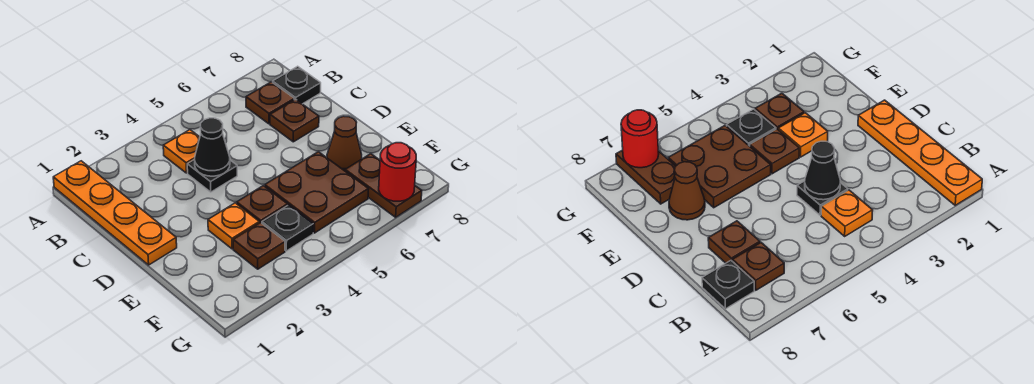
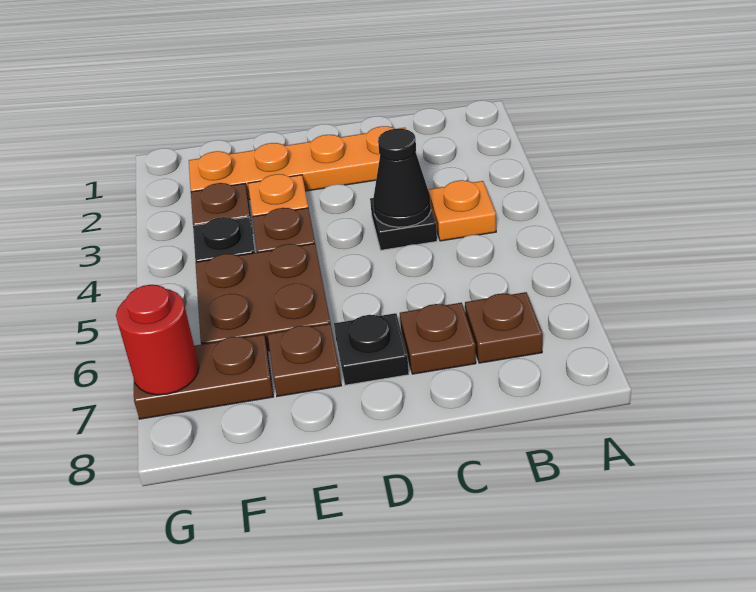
orange plate A1:D1 level 1 -> orange plate C2:F2 level 1
black plate B8 level 1 -> black plate D7 level 1
brown cone E7 level 1 -> brown plate E7 level 1

